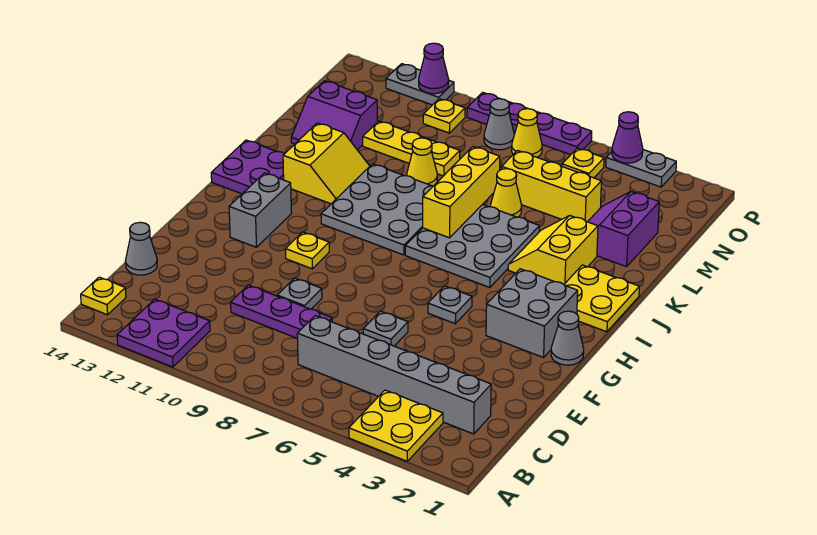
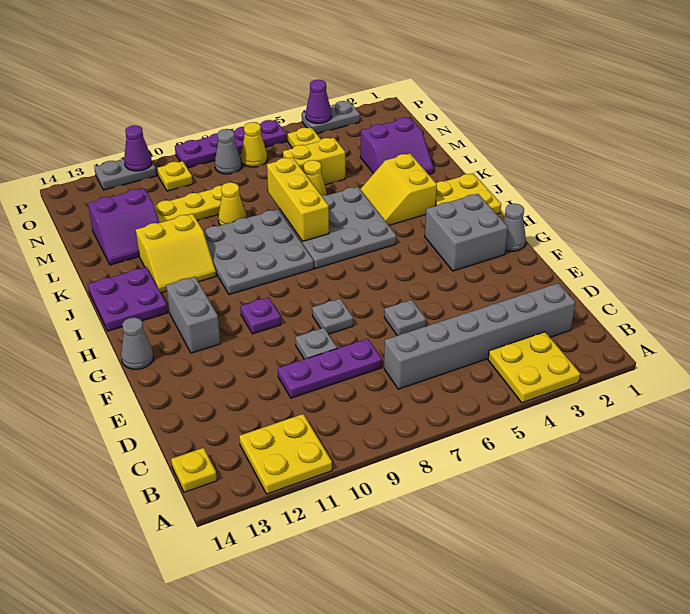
purple plate A11:B12 level 1 -> yellow plate A11:B12 level 1
grey cone D14 level 1 -> grey cone G14 level 1
grey plate G5 level 1 -> grey plate F8 level 1
yellow plate G10 level 1 -> purple plate G10 level 1
yellow slope J11:K12 level 1 top 12 -> yellow slope J11:K12 level 1 top K
purple slope L2:M3 level 1 top 2 -> purple slope L2:M3 level 1 top M
yellow brick M4:M6 level 1 -> yellow brick M5:M6 level 1

